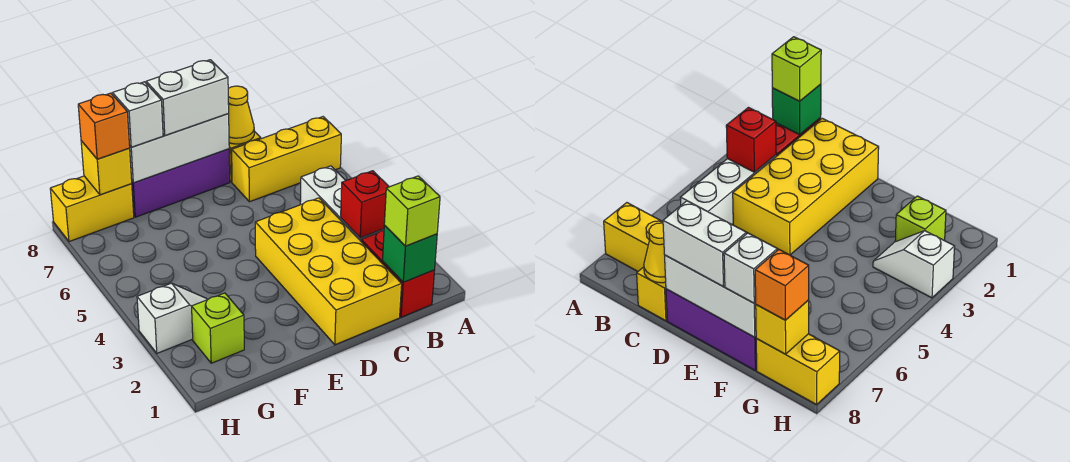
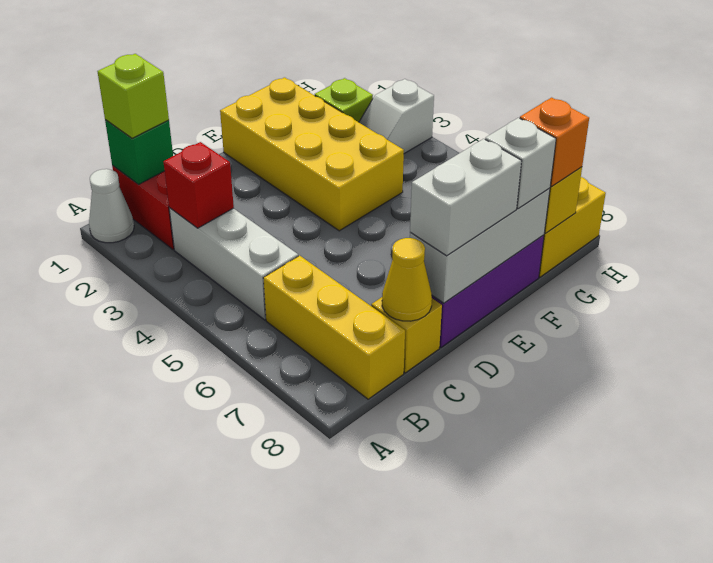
none -> white cone A1 level 1
yellow brick A7:C7 level 1 -> yellow brick B6:B8 level 1
yellow brick C1:D4 level 1 -> yellow brick E1:F4 level 1

